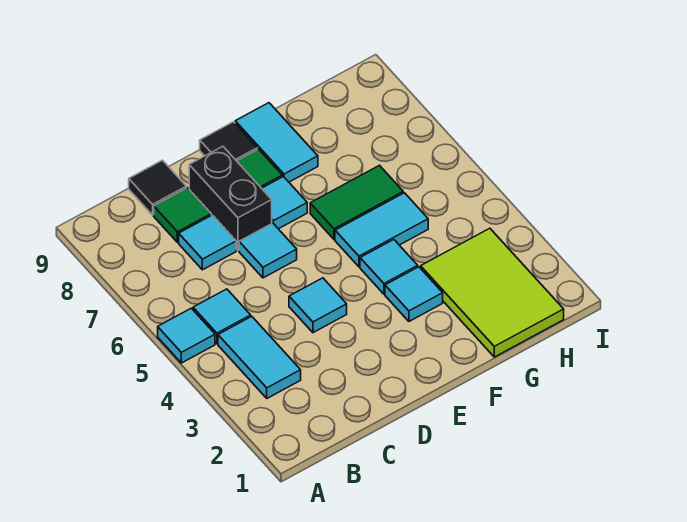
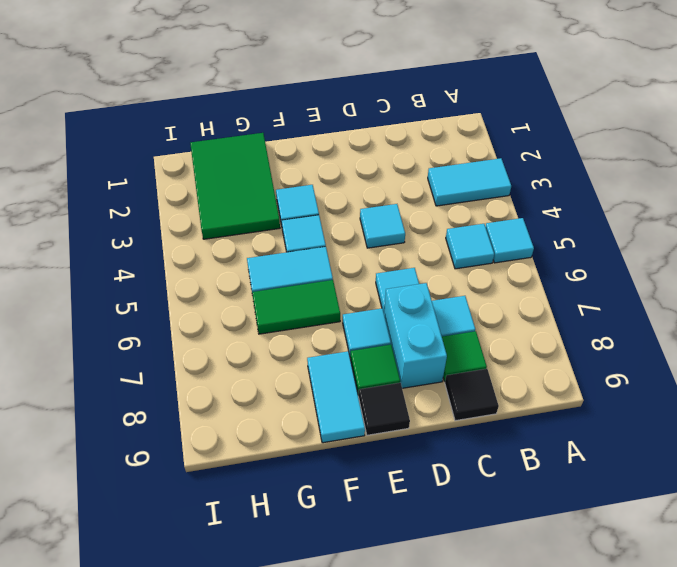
cyan tile B3:B4 level 1 -> cyan tile A3:B3 level 1
black brick D7:D8 level 1 -> cyan brick D7:D8 level 1
lime tile G1:H3 level 1 -> green tile G1:H3 level 1

